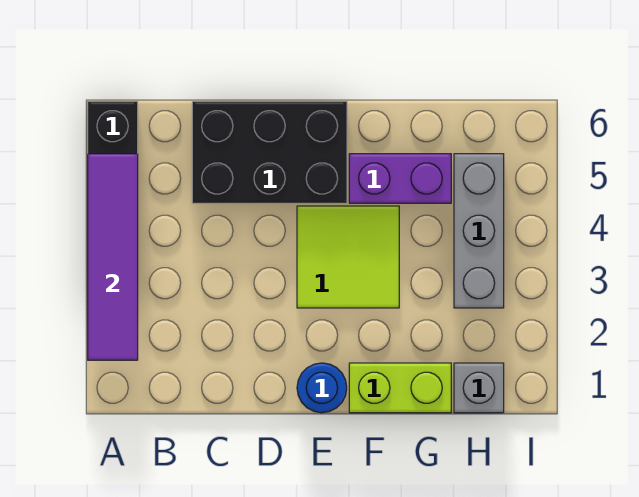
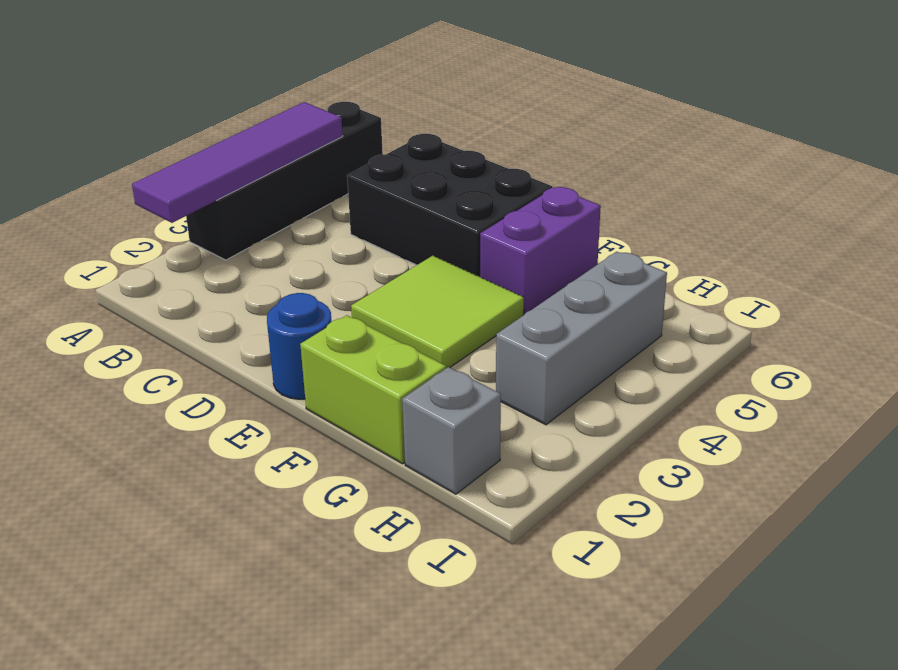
purple brick F5:G5 level 1 -> purple brick F5:F6 level 1

